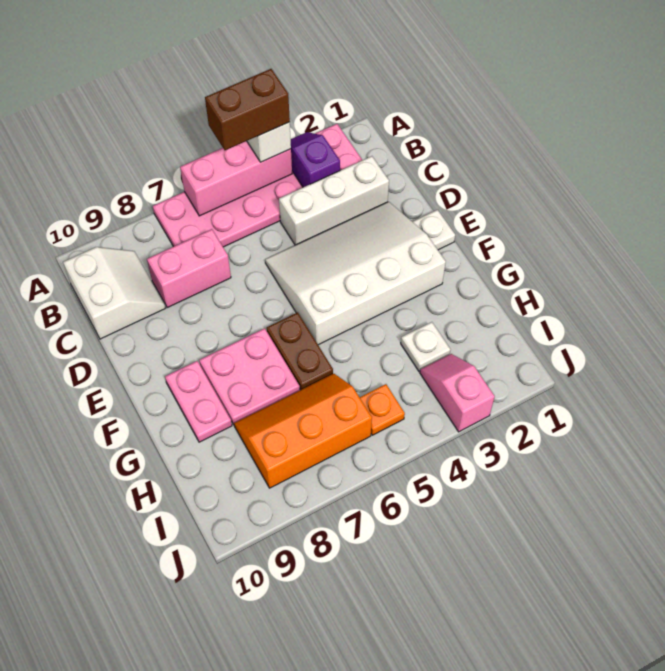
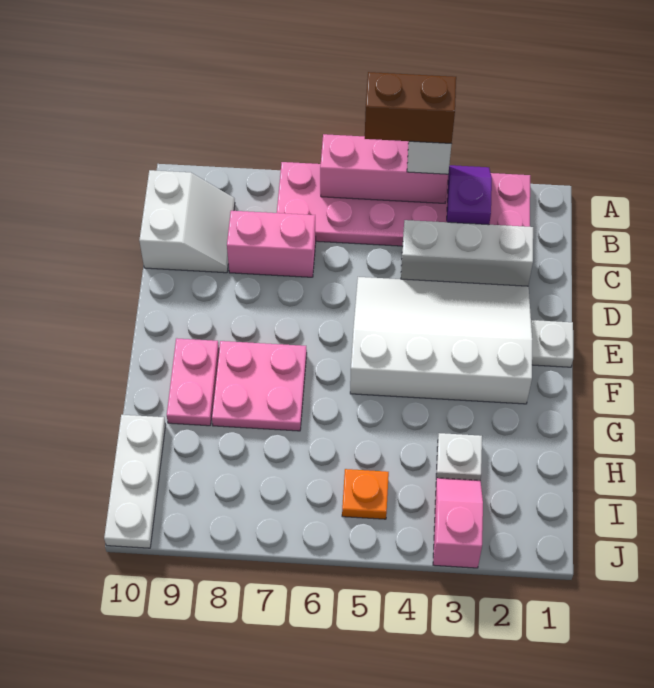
brown plate F6:G6 level 1 -> none
orange slope H6:I8 level 1 top I -> none
none -> white plate H10:J10 level 1

